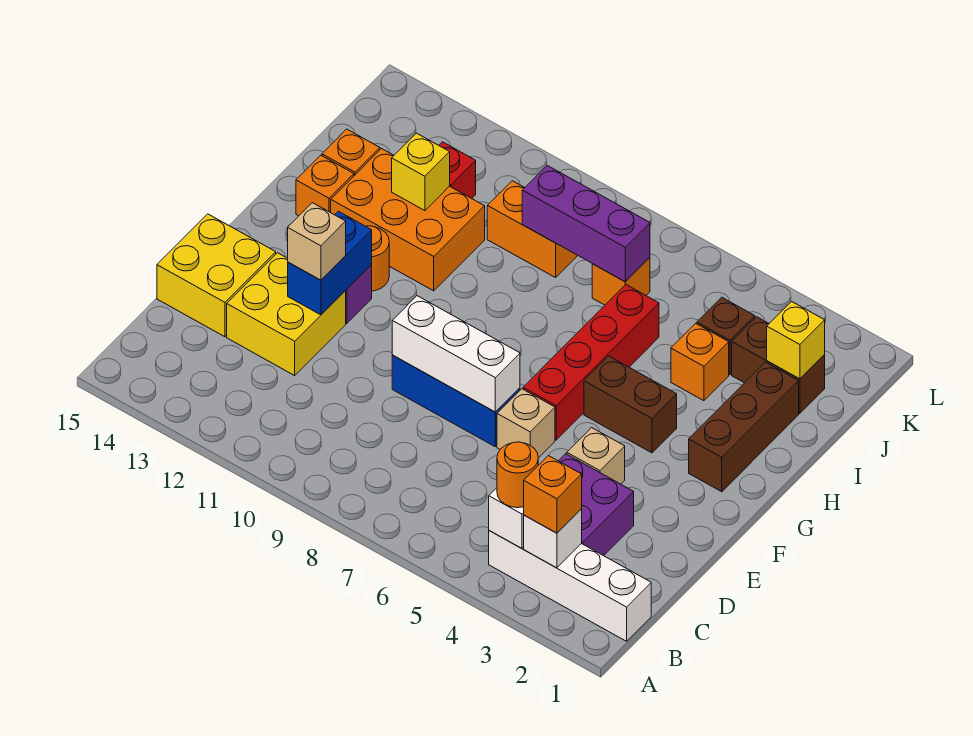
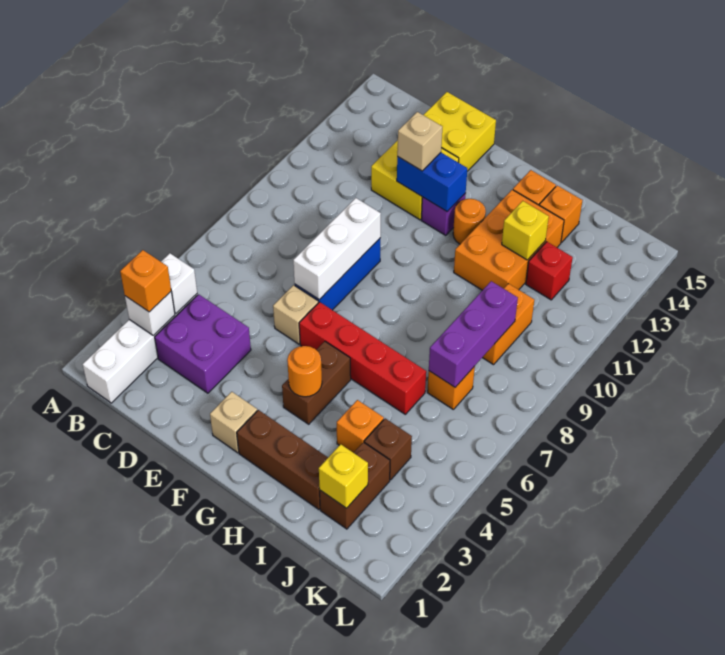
orange round brick B4 level 3 -> orange round brick G4 level 2
tan brick E4 level 1 -> tan brick F2 level 1

